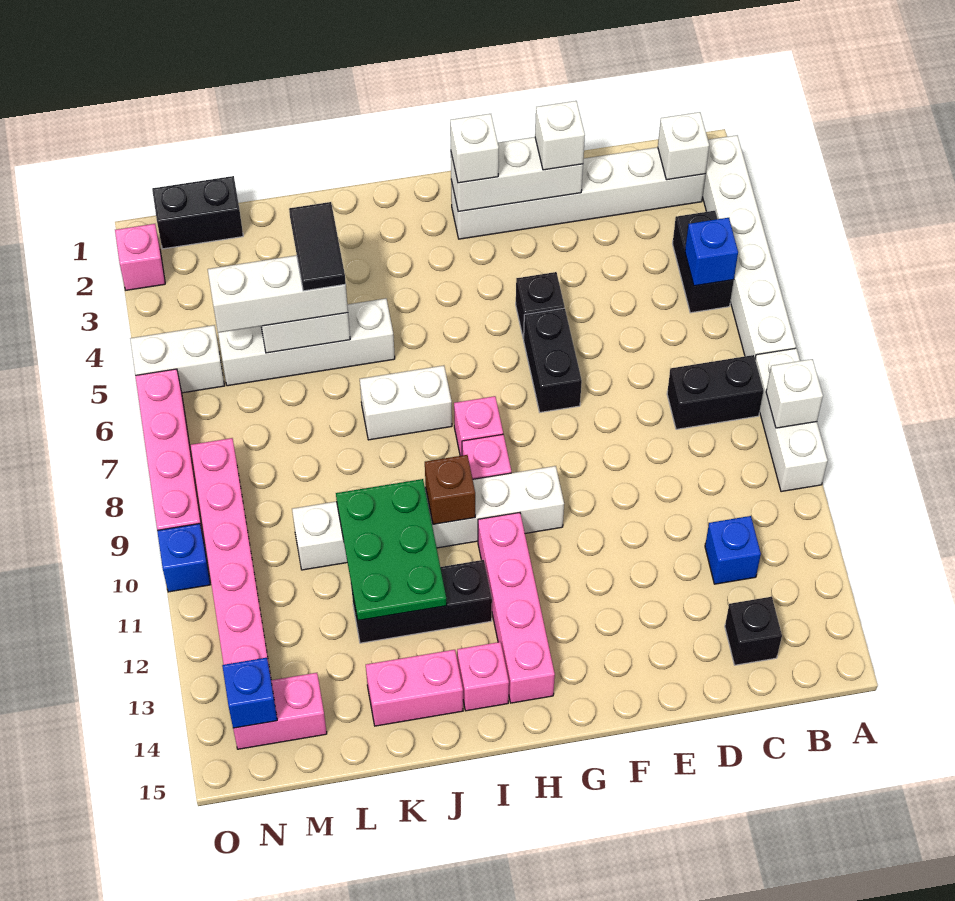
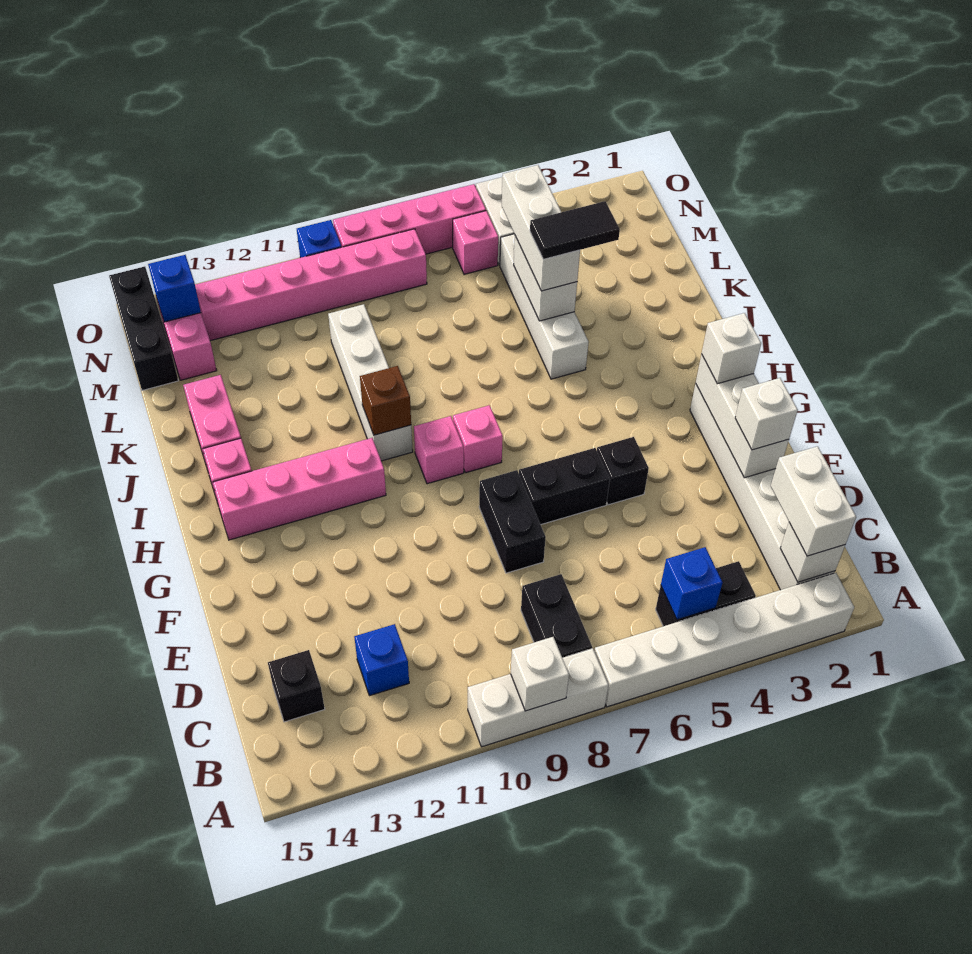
white brick G10:L10 level 1 -> white brick I10:L10 level 1
white brick I7:J7 level 1 -> white brick B2:C2 level 3
black brick I12:K12 level 1 -> black brick M15:O15 level 1
green plate J10:K12 level 2 -> none
black brick M1:N1 level 1 -> black brick E8:F8 level 1
pink brick O2 level 1 -> pink brick N6 level 1

